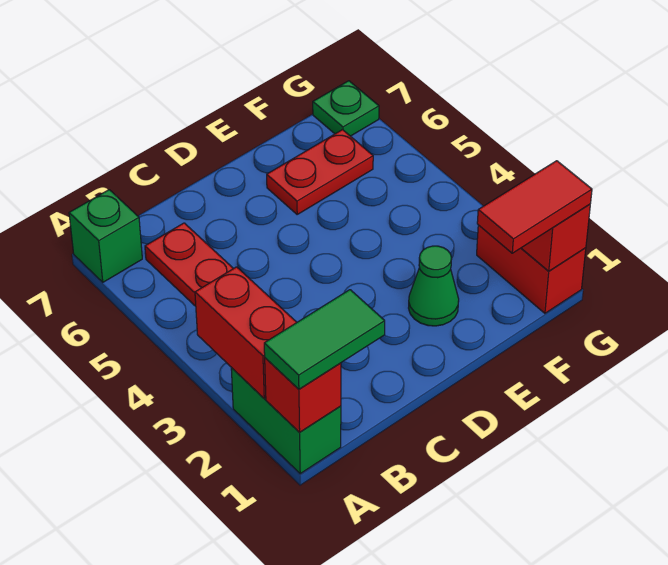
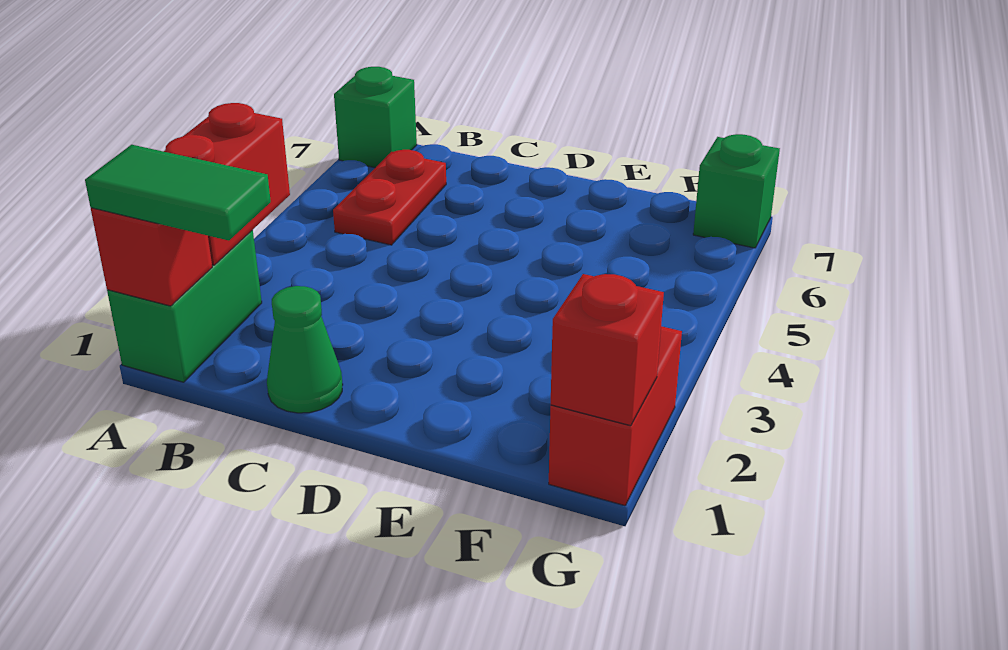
green cone E2 level 1 -> green cone C1 level 1
red plate E6:F6 level 1 -> none
red tile F1:G1 level 3 -> none
green plate G7 level 1 -> green brick G7 level 1

